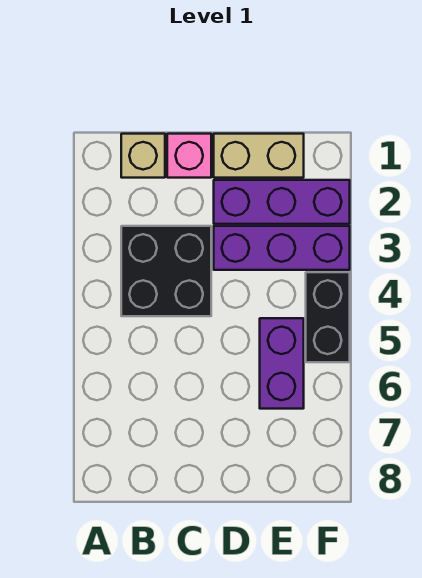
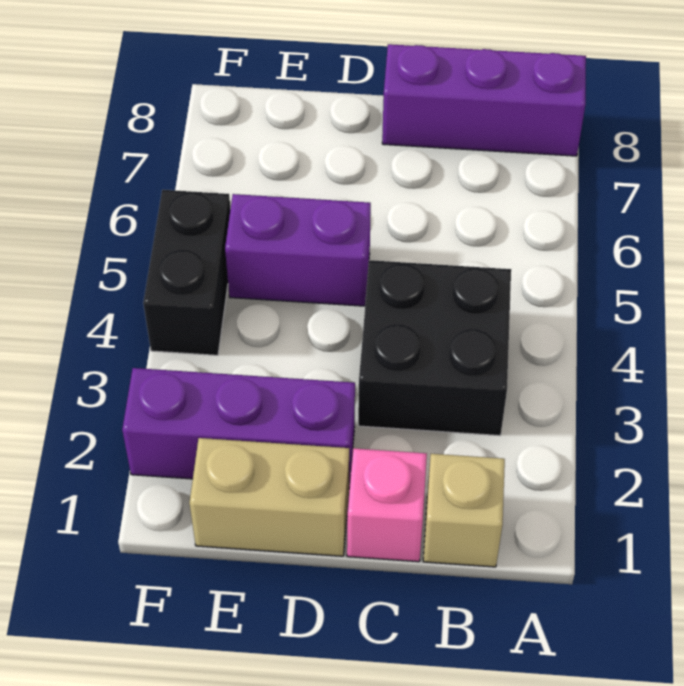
purple brick D3:F3 level 1 -> purple brick A8:C8 level 1
purple brick E5:E6 level 1 -> purple brick D5:E5 level 1

